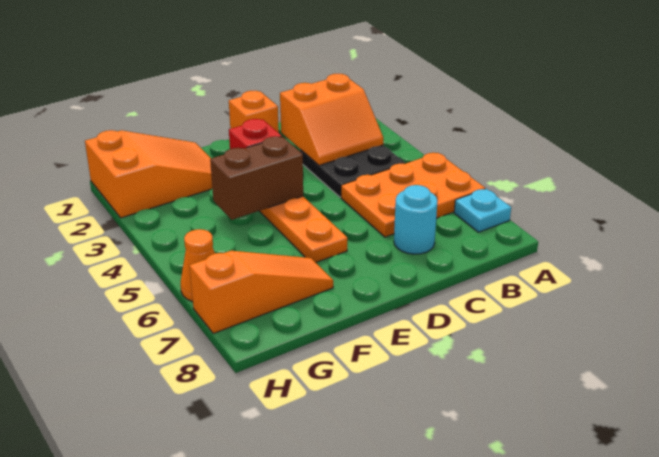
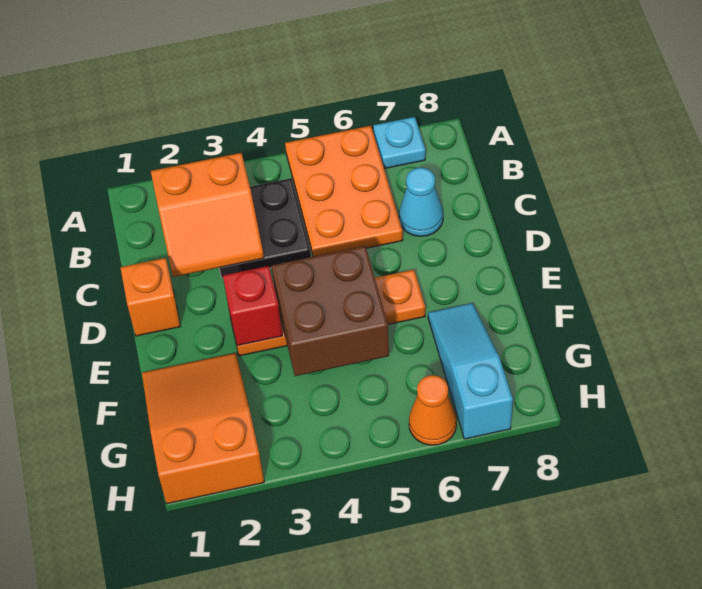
orange slope B2:C3 level 2 top 2 -> orange slope B2:C3 level 2 top B
cyan round brick C7 level 1 -> cyan cone C7 level 1
brown brick E4:F4 level 2 -> brown brick E4:F5 level 2
orange slope F7:H7 level 1 top H -> cyan slope F7:H7 level 1 top H

